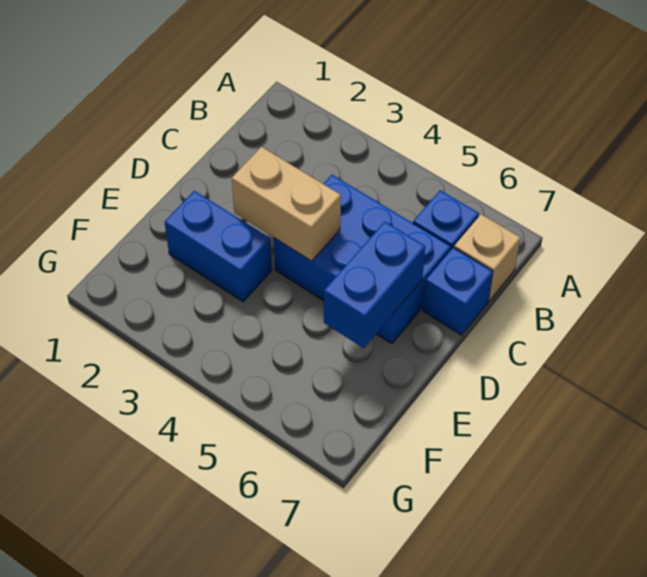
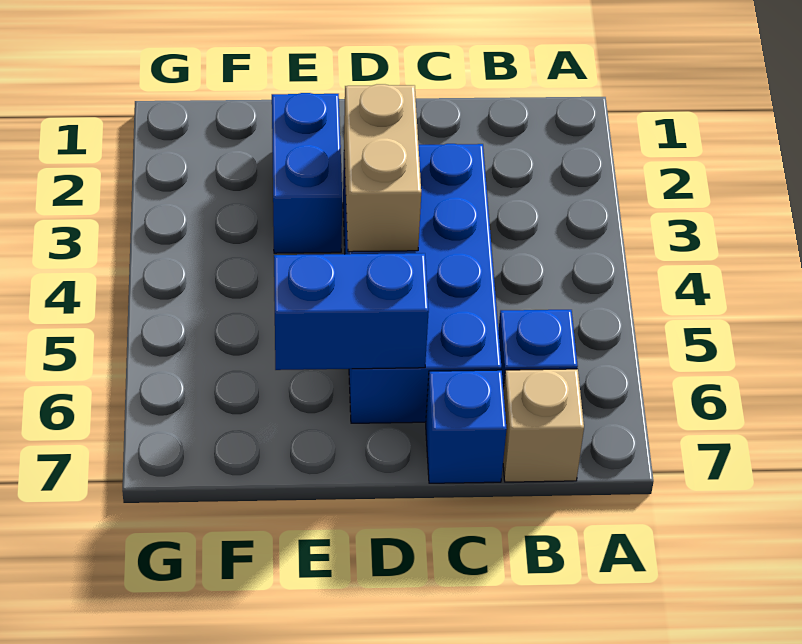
blue brick C4:D6 level 1 -> blue brick C3:D6 level 1

